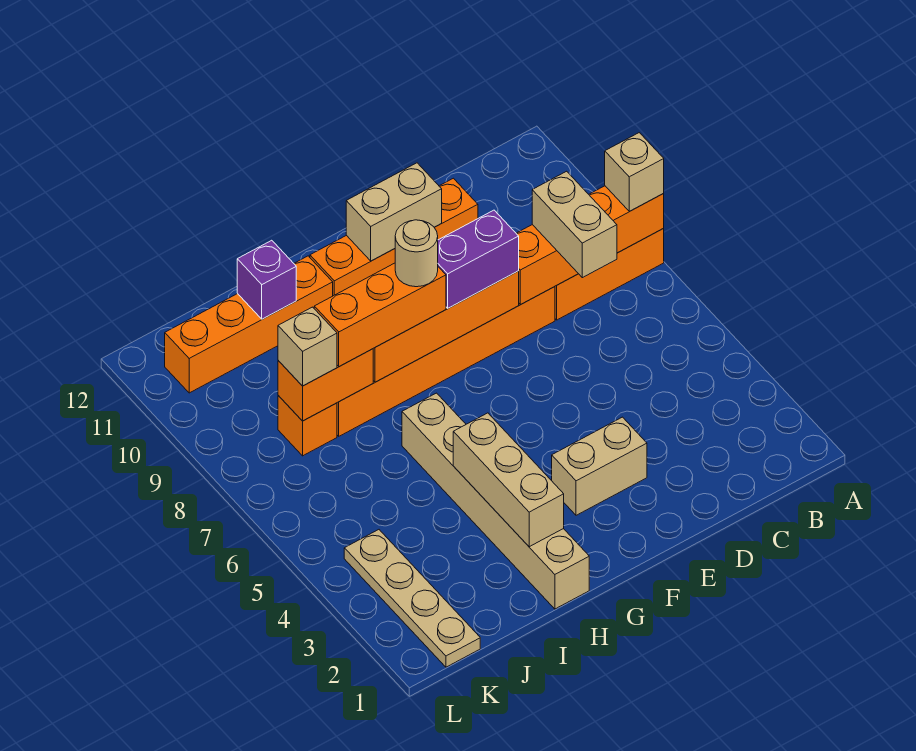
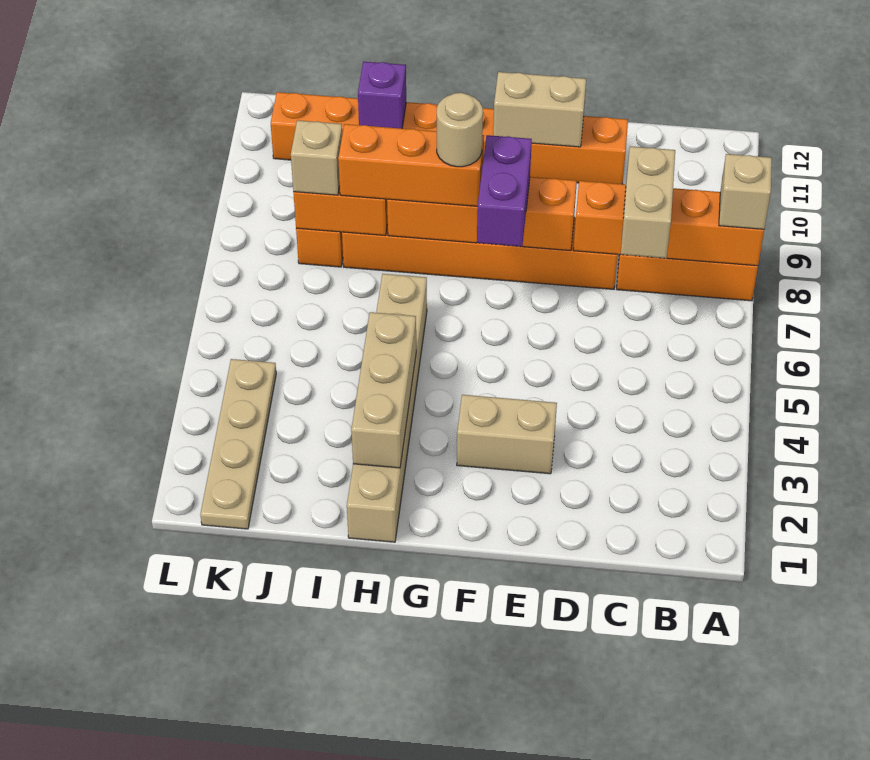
purple brick E8:F8 level 3 -> purple brick F7:F8 level 3

